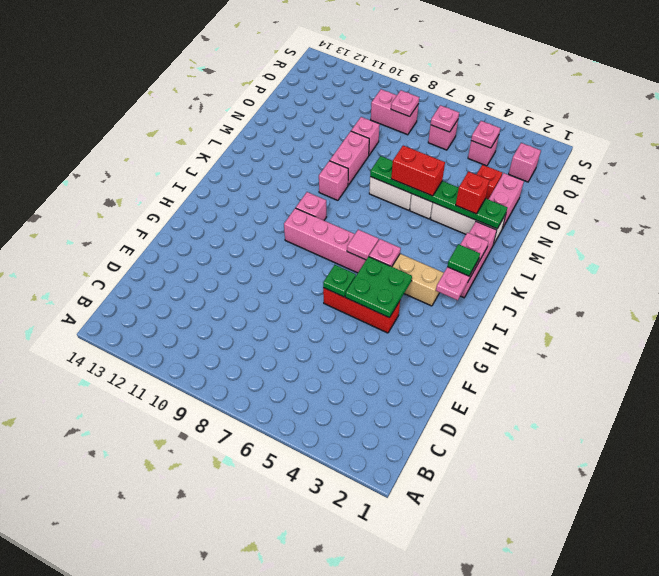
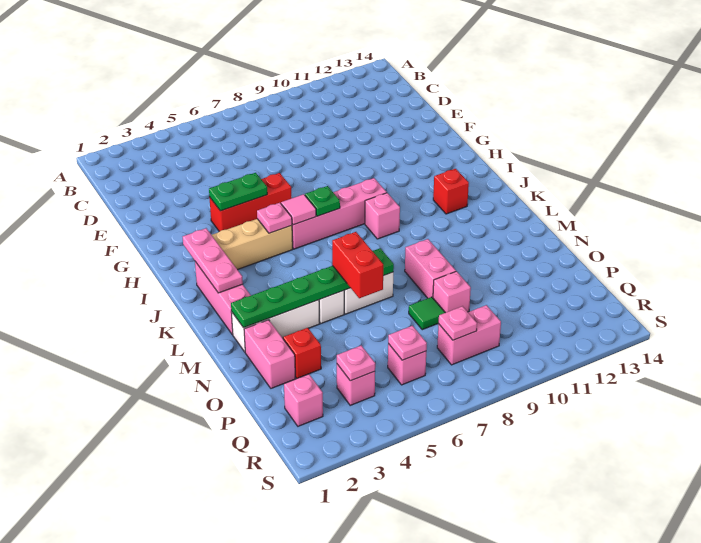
green plate G4:H5 level 2 -> green plate G4:G5 level 2
green plate G6 level 2 -> green plate I7 level 2
green tile J2 level 3 -> green tile O8 level 1
pink brick L9 level 1 -> none
red brick M3 level 3 -> red brick J12 level 1
red brick M5:M6 level 3 -> red brick M6:N6 level 3

